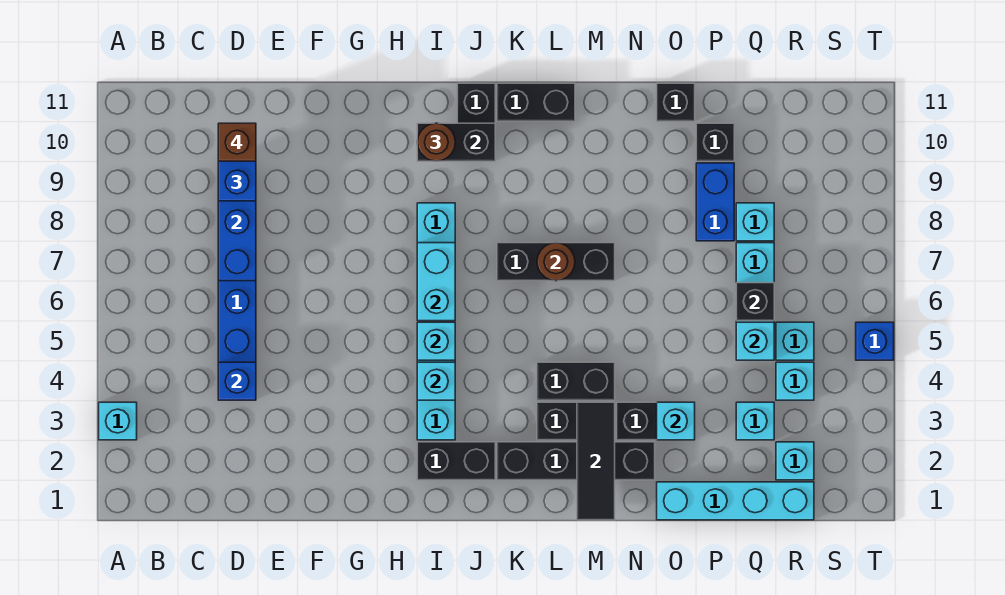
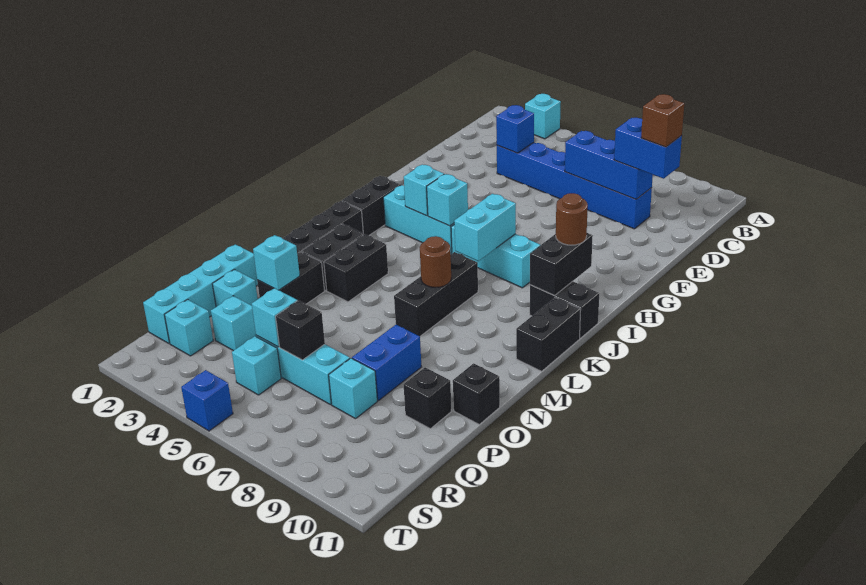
cyan brick I6:I7 level 2 -> cyan brick I7:J7 level 2
black tile M1:M3 level 2 -> none
blue brick P8:P9 level 1 -> blue brick O8:P8 level 1
cyan brick R4 level 1 -> cyan brick P2 level 1

